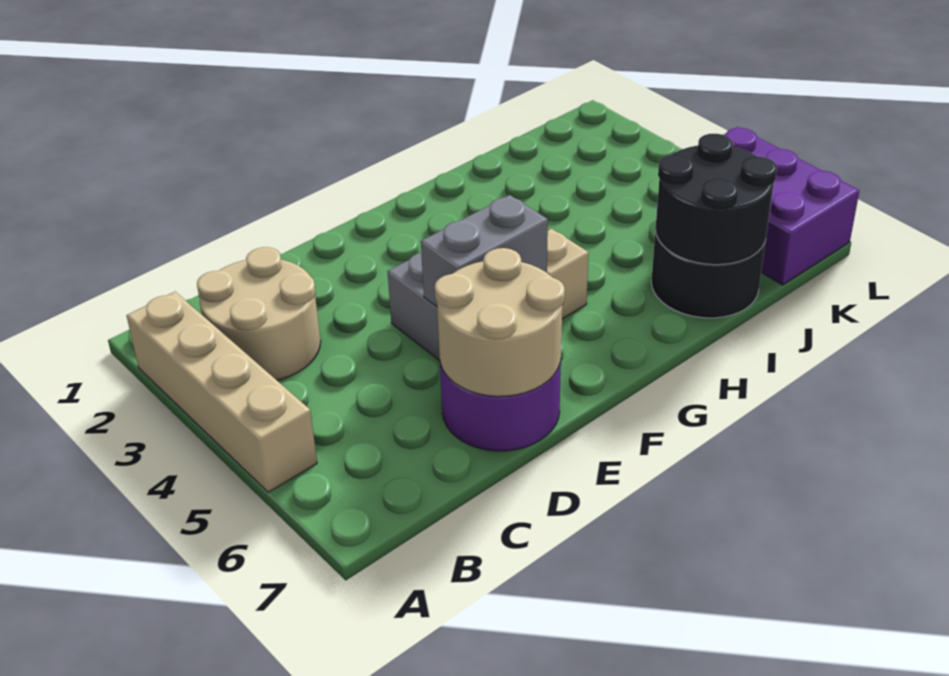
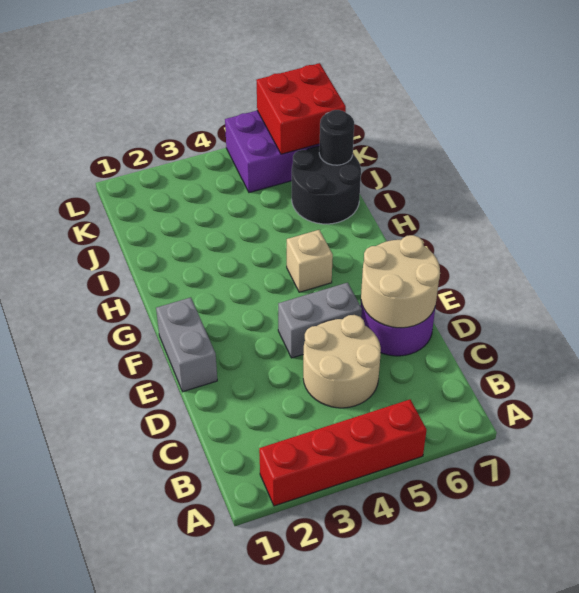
tan brick A2:A5 level 1 -> red brick A2:A5 level 1
tan round brick B2:C3 level 1 -> tan round brick C4:D5 level 1
grey brick E5:F5 level 2 -> grey brick E1:F1 level 1
black round brick I6:J7 level 2 -> black round brick J7 level 2
none -> red brick K6:L7 level 2

